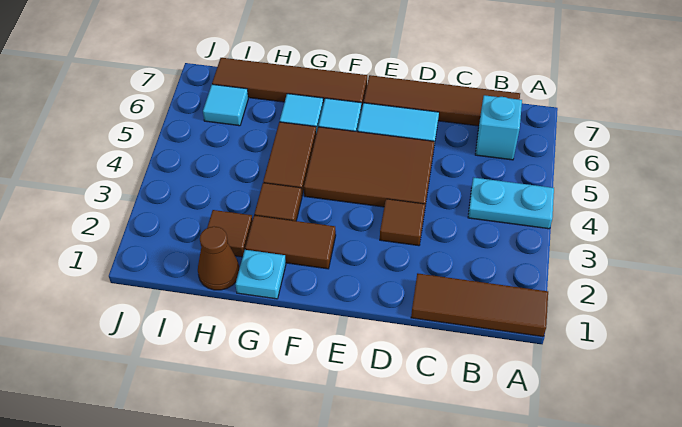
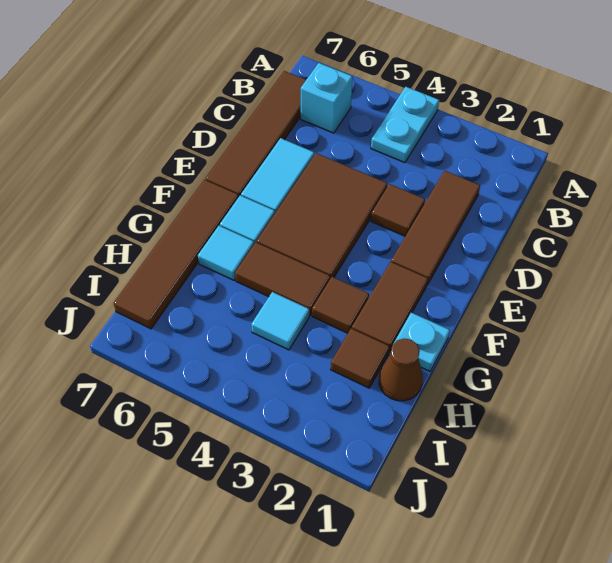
brown tile A1:C1 level 1 -> brown tile C2:E2 level 1
cyan tile I6 level 1 -> cyan tile H4 level 1

